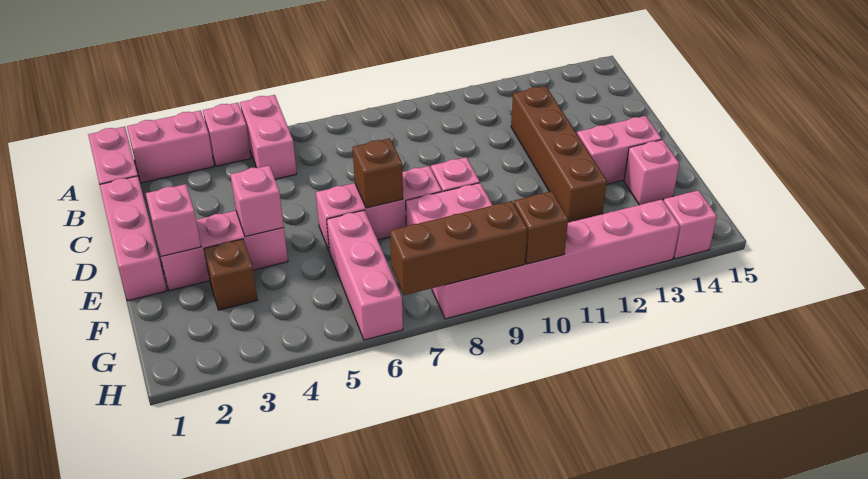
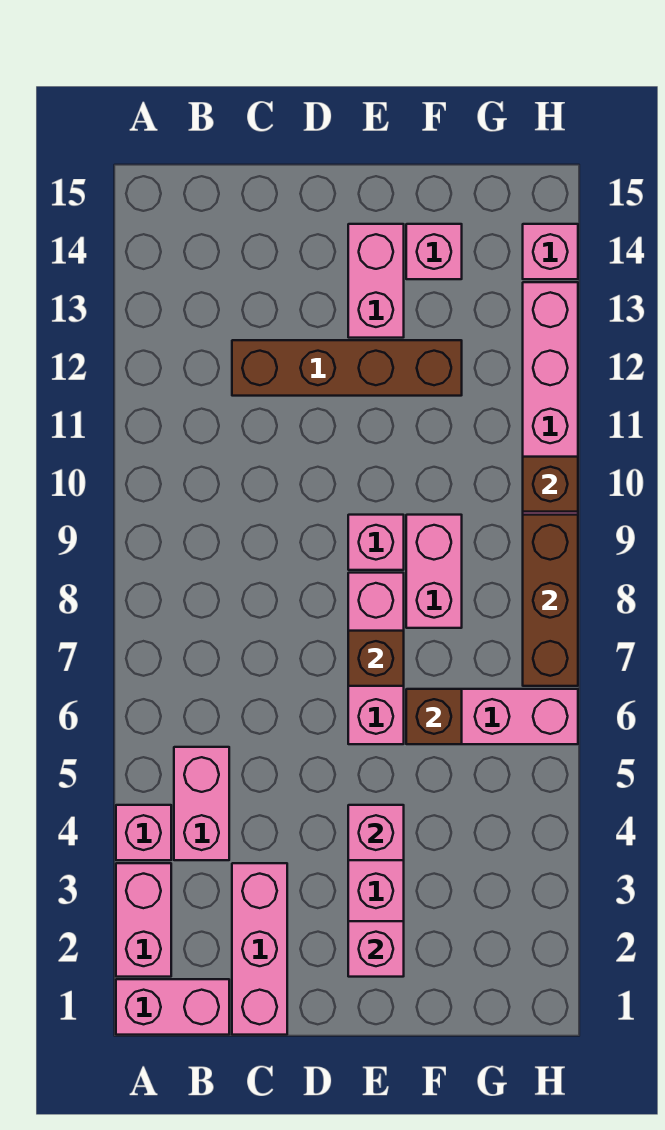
pink brick A5:B5 level 1 -> pink brick B4:B5 level 1
pink brick C1:E1 level 1 -> pink brick C1:C3 level 1
brown brick F3 level 1 -> brown brick F6 level 2

